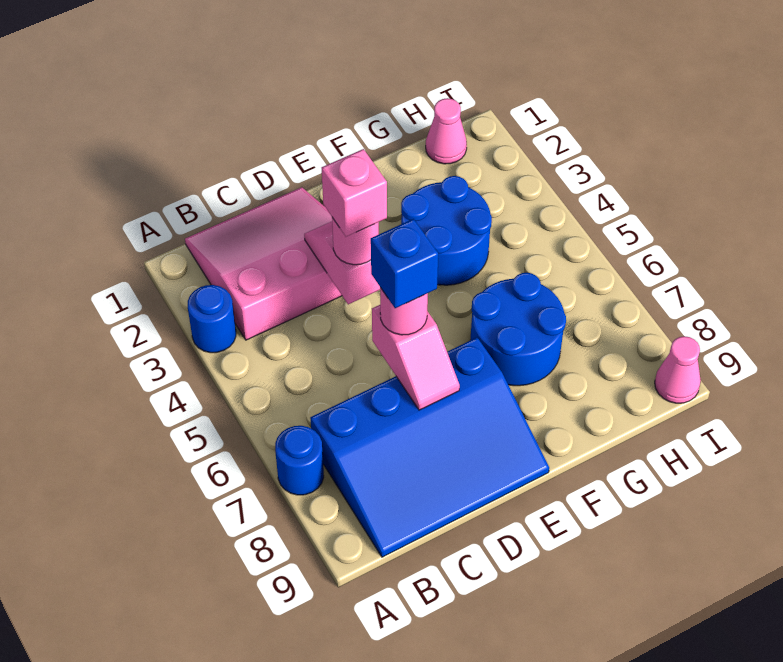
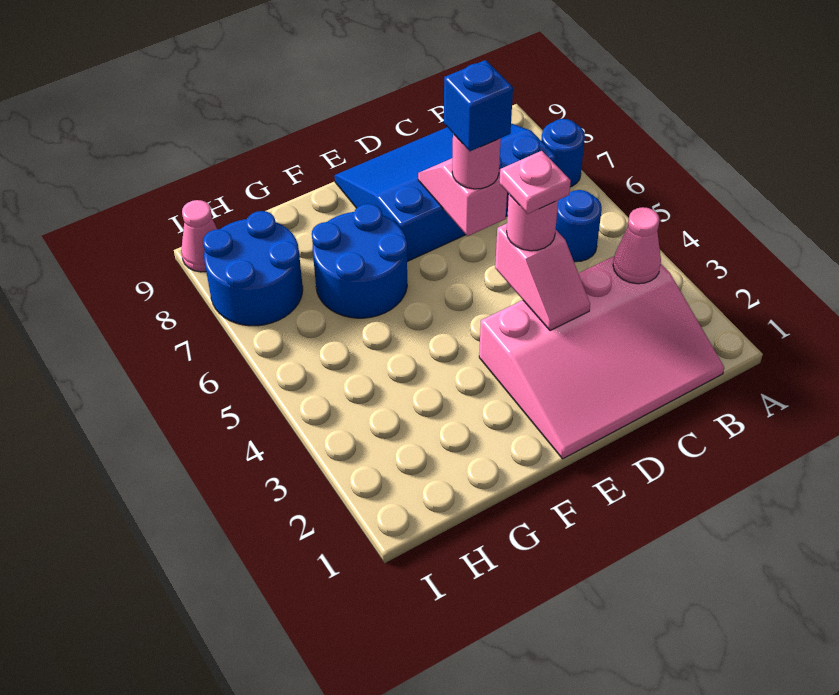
blue round brick A3 level 1 -> blue round brick B5 level 1
pink slope B1:D3 level 1 top 3 -> pink slope B1:E3 level 1 top 3
pink brick D4 level 4 -> pink plate D4 level 4
blue round brick F3:G4 level 1 -> blue round brick H7:I8 level 1
pink cone H1 level 1 -> pink cone B3 level 2

